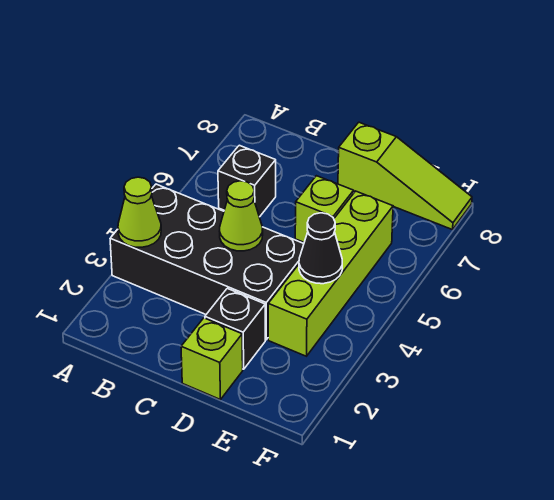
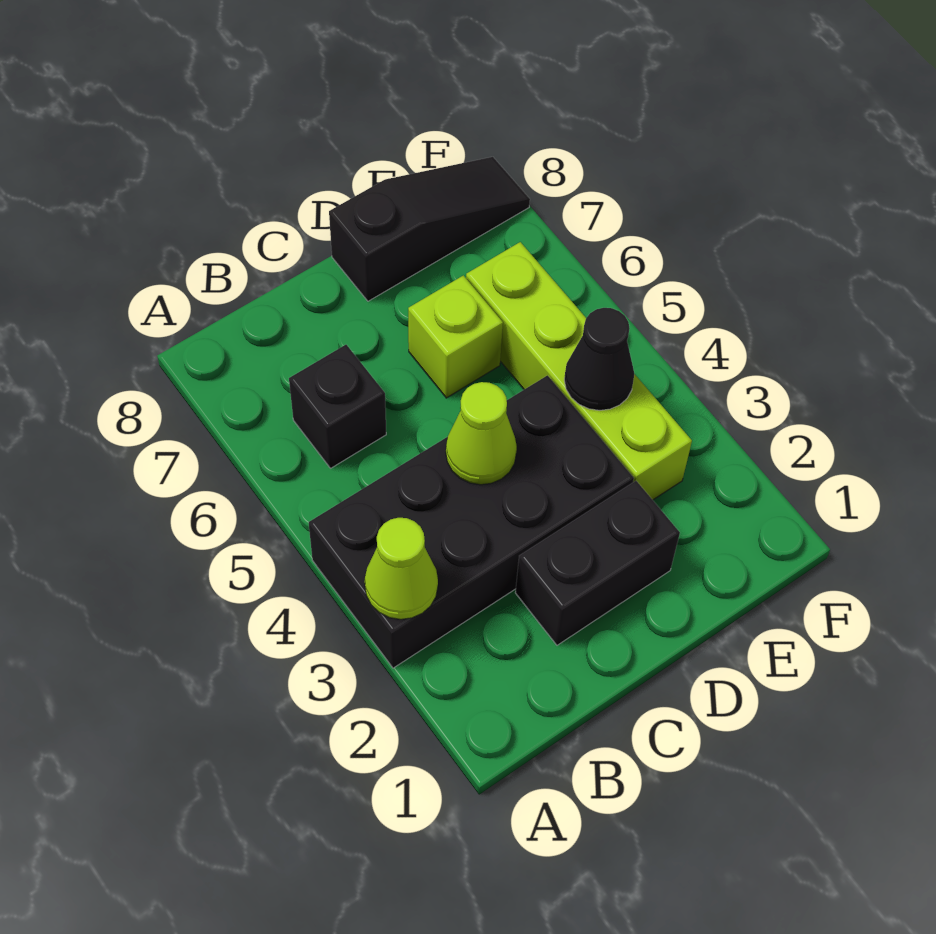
lime brick D1 level 1 -> none
black brick D2 level 1 -> black brick C2:D2 level 1
lime slope D8:F8 level 1 top D -> black slope D8:F8 level 1 top D

